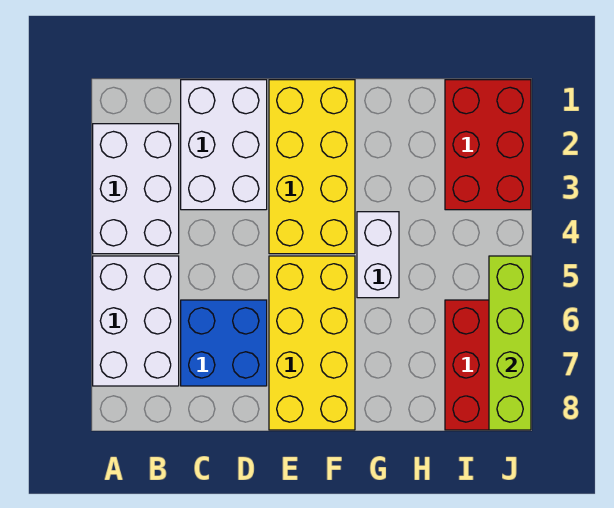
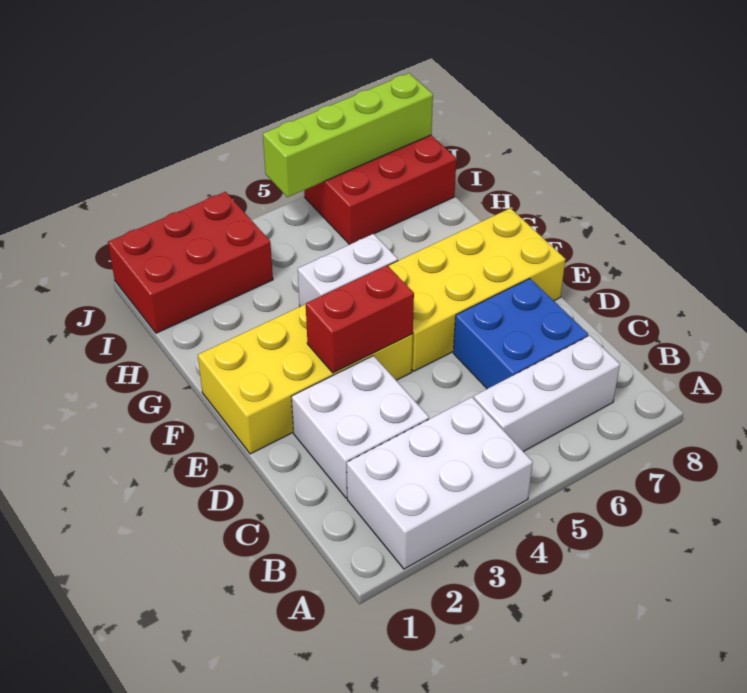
white brick A5:B7 level 1 -> white brick B5:B7 level 1
white brick C1:D3 level 1 -> white brick C2:D3 level 1
none -> red brick E3:E4 level 2

